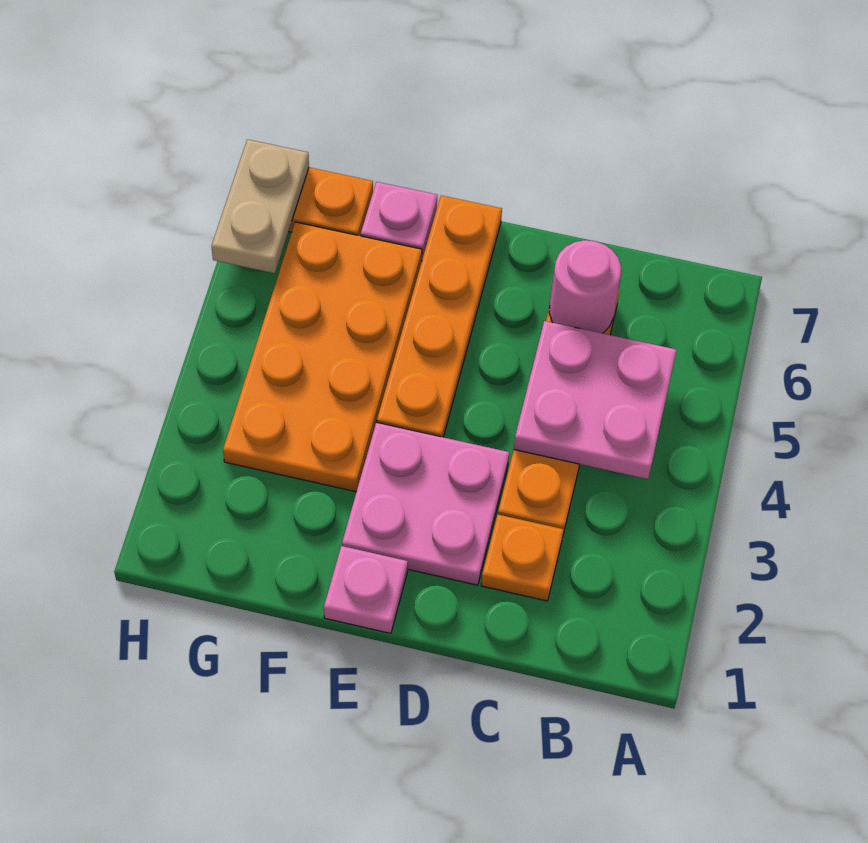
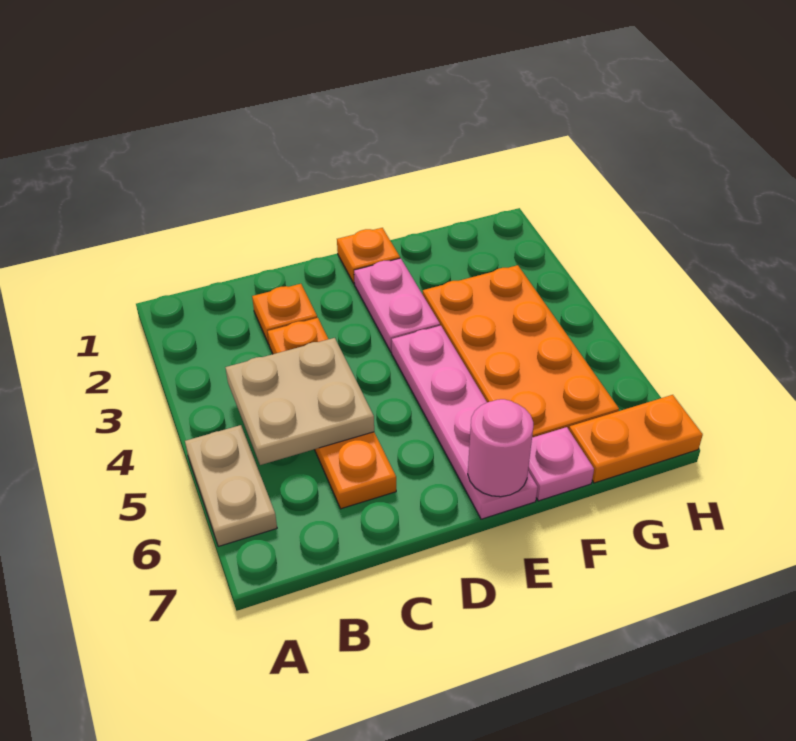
pink plate B4:C5 level 2 -> tan plate B4:C5 level 2
pink round brick C6 level 2 -> pink round brick E7 level 2
pink plate D2:E3 level 1 -> pink plate E2:E3 level 1
pink plate E1 level 1 -> orange plate E1 level 1
orange plate E4:E7 level 1 -> pink plate E4:E7 level 1
tan plate H6:H7 level 2 -> tan plate A5:A6 level 1

